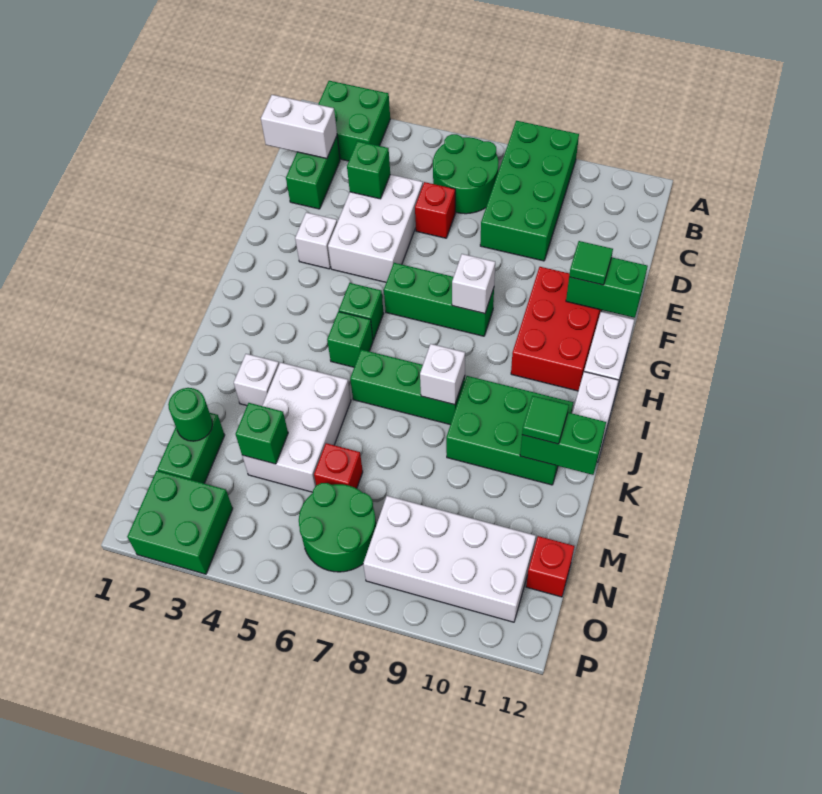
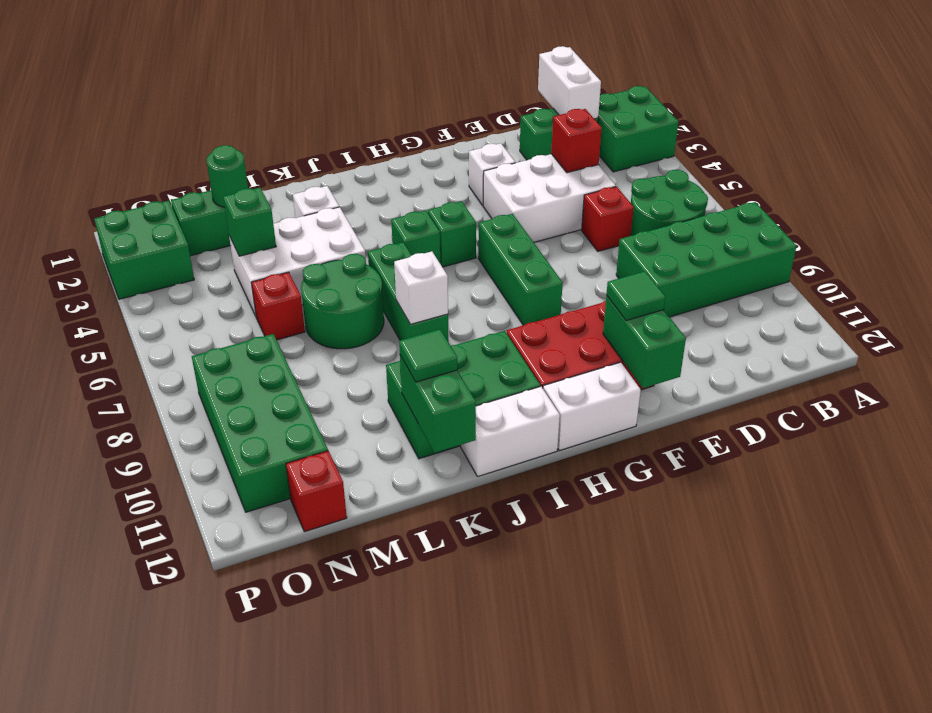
green brick D4 level 2 -> red brick D4 level 2
white brick G8 level 2 -> none
green brick J9:K11 level 1 -> green brick I10:K11 level 1
green round brick N6:O7 level 1 -> green round brick K6:L7 level 1
white brick N8:O11 level 1 -> green brick N8:O11 level 1

